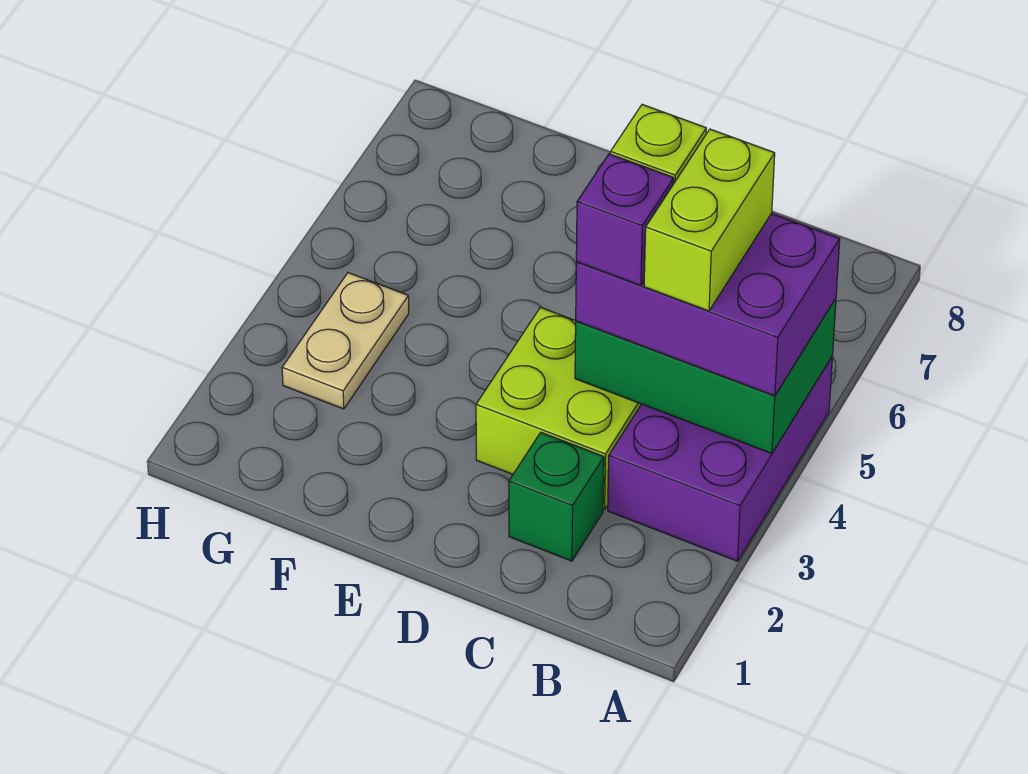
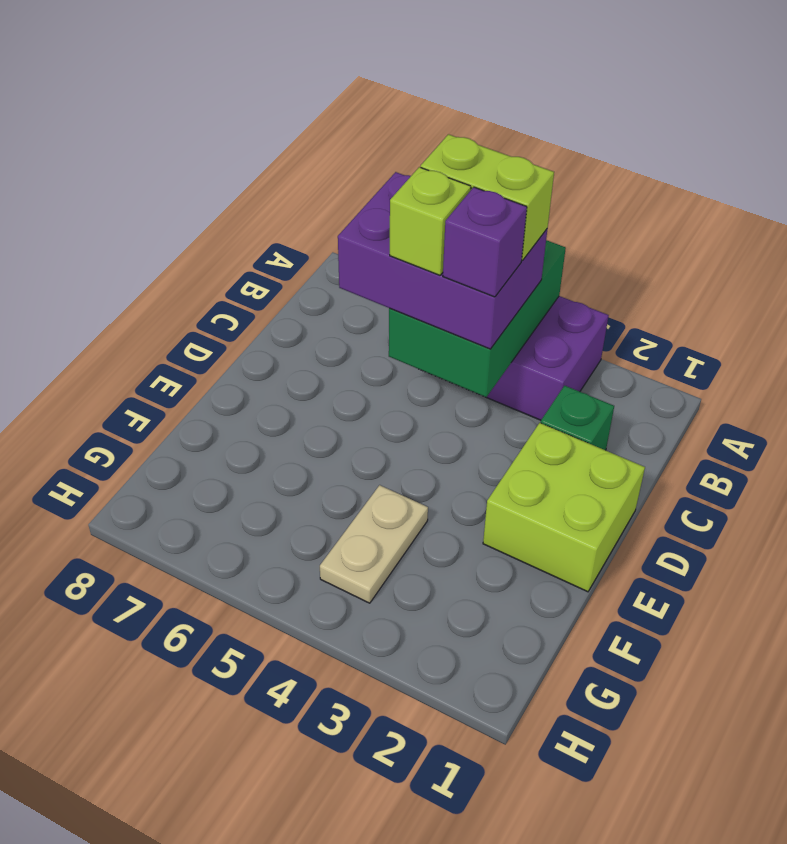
purple brick A4:C5 level 3 -> purple brick B4:C6 level 3
lime brick C3:D4 level 1 -> lime brick D1:E2 level 1
tan plate G3:G4 level 1 -> tan plate F4:G4 level 1

